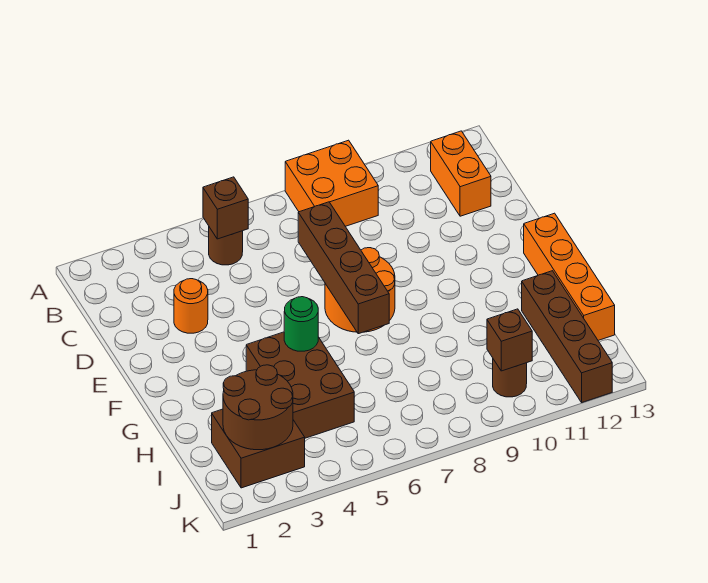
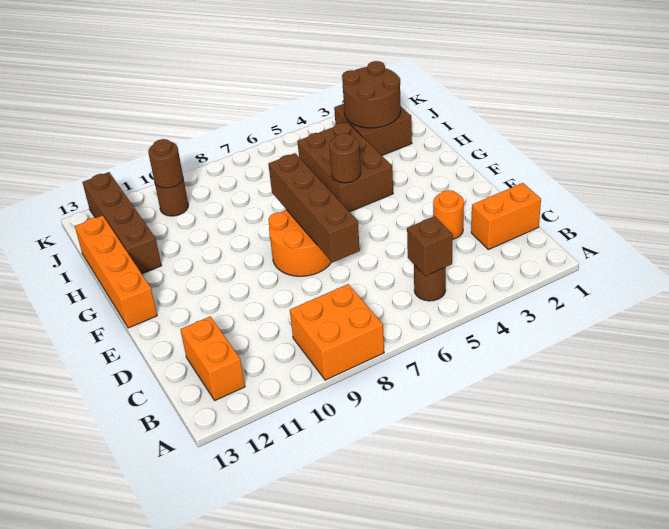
none -> orange brick C1:C2 level 1
green round brick G5 level 2 -> brown round brick G5 level 2
brown brick J10 level 2 -> brown round brick J10 level 2

